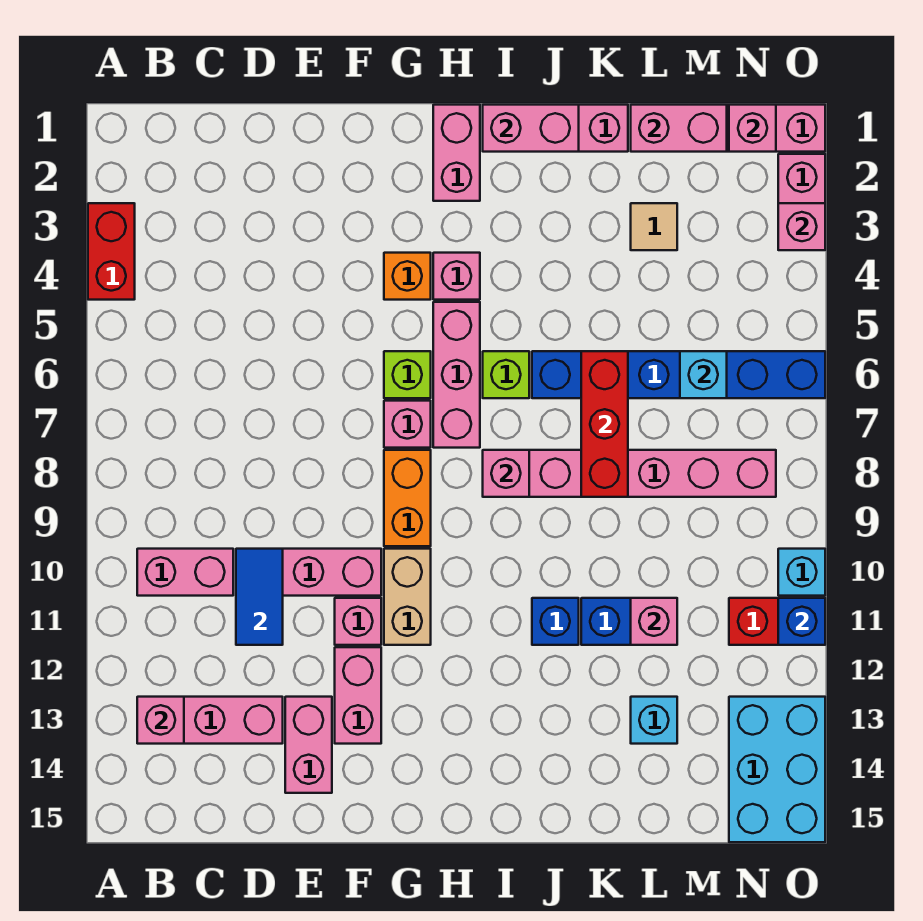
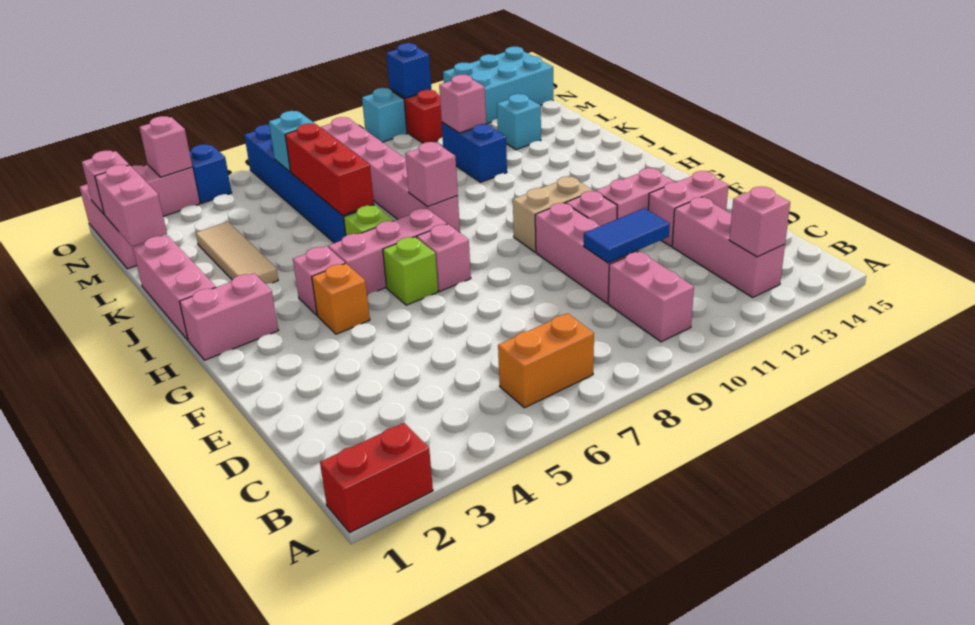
red brick A3:A4 level 1 -> red brick A1:A2 level 1
orange brick G8:G9 level 1 -> orange brick B6:B7 level 1
pink brick I1:J1 level 2 -> none
blue brick J11 level 1 -> blue brick O4 level 1
red brick K6:K8 level 2 -> red brick J6:L6 level 2
tan tile L3 level 1 -> tan tile J3:L3 level 1

